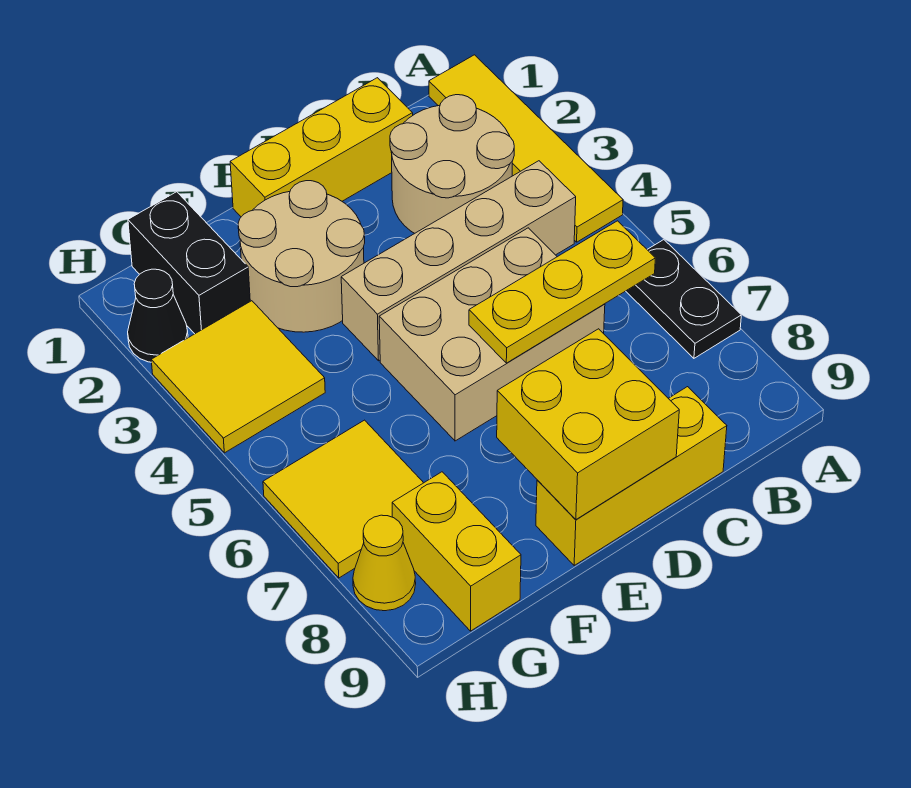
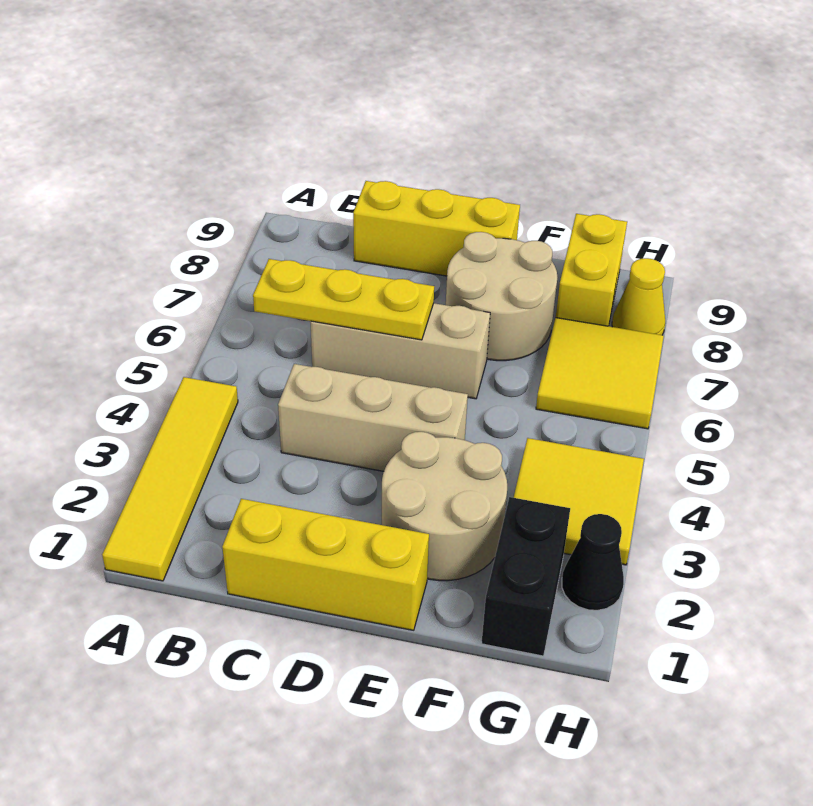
black plate A6:A7 level 1 -> none
tan round brick B2:C3 level 1 -> tan round brick E7:F8 level 1
tan brick B4:E4 level 1 -> tan brick C4:E4 level 1
tan brick C5:E6 level 1 -> tan brick C6:E6 level 1
yellow brick D8:E9 level 2 -> none

